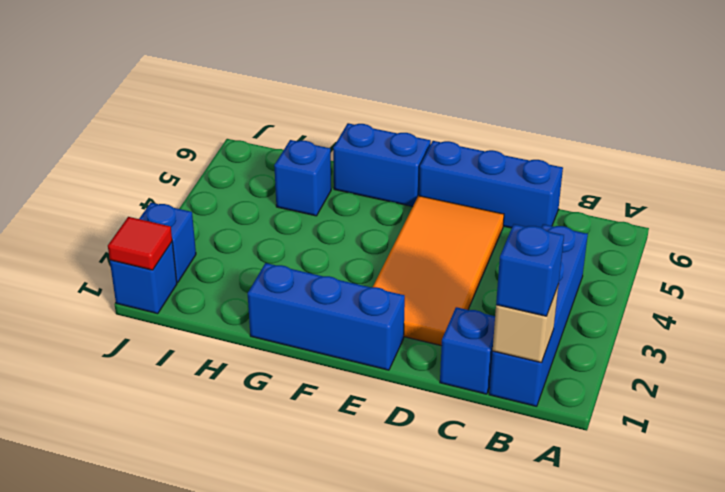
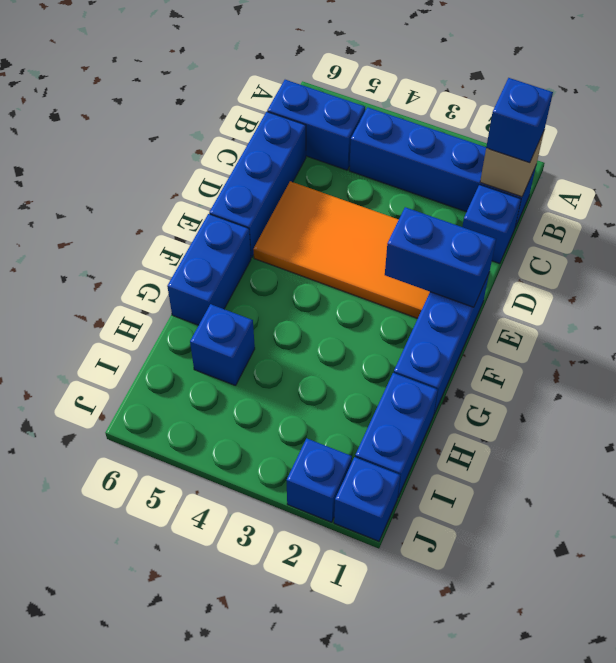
none -> blue brick B5:B6 level 1
none -> blue brick E1:E2 level 2
none -> blue brick H1:I1 level 1
red tile J1 level 2 -> none

